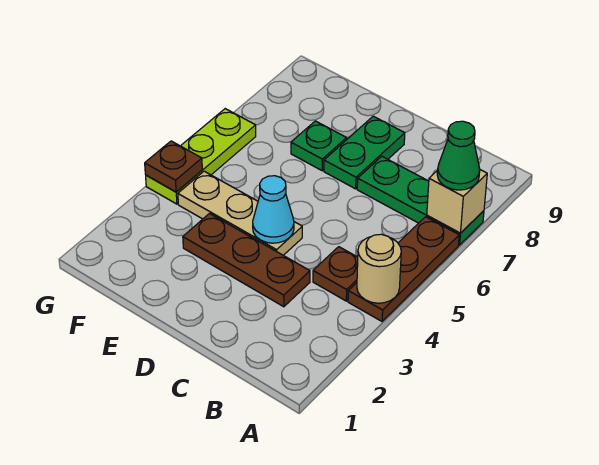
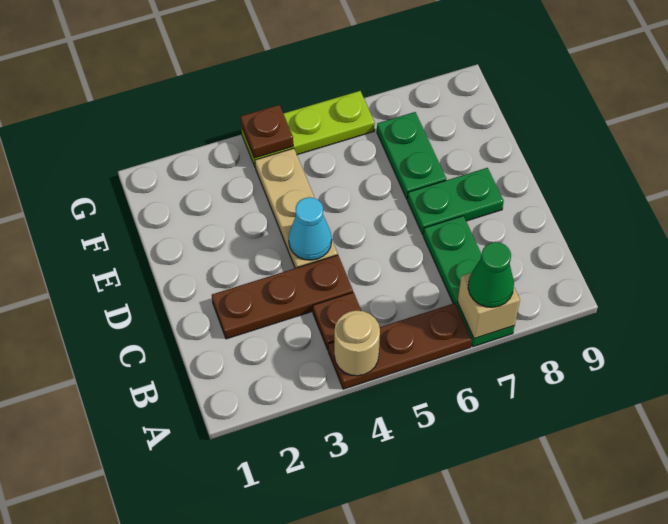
brown plate C3:E3 level 1 -> brown plate C2:C4 level 1
green plate E7 level 1 -> green plate E7:F7 level 1

